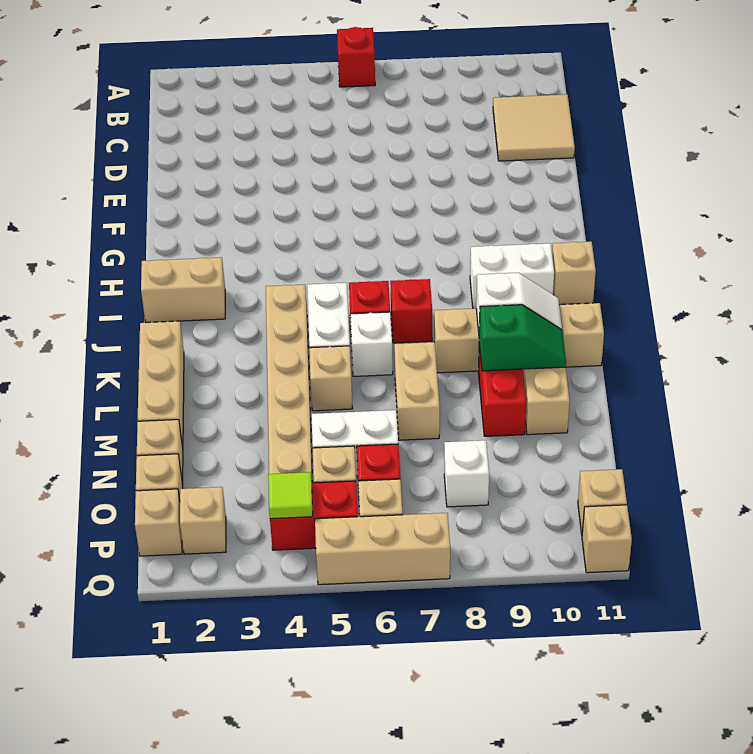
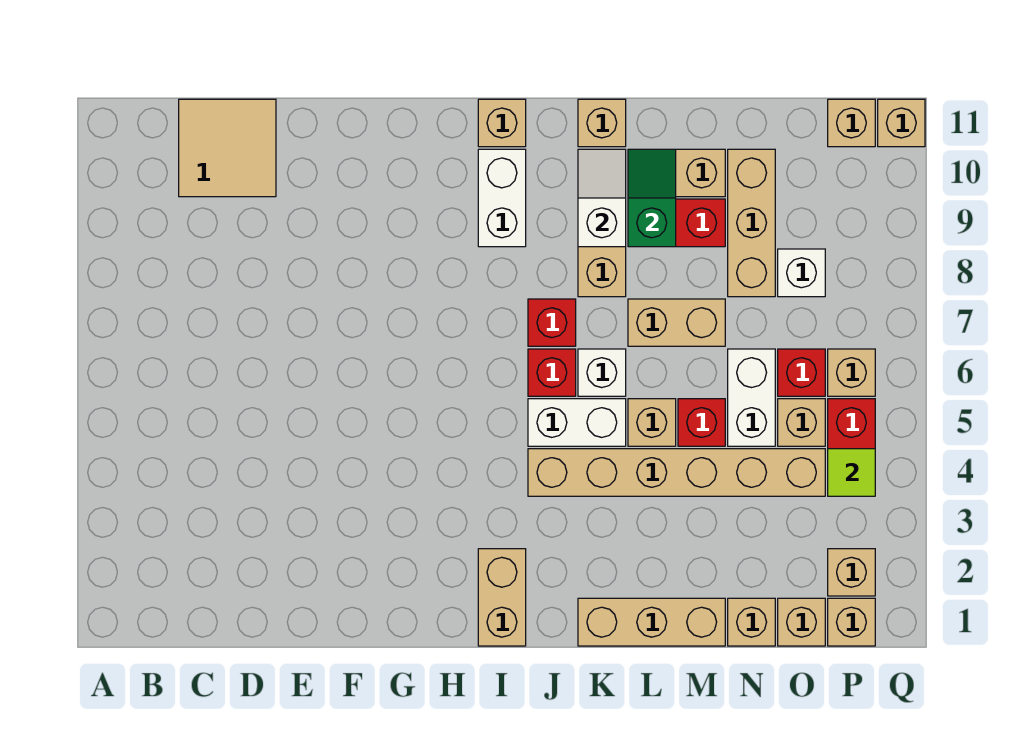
red brick A6 level 1 -> red brick M5 level 1
tan brick Q5:Q7 level 1 -> tan brick N8:N10 level 1

